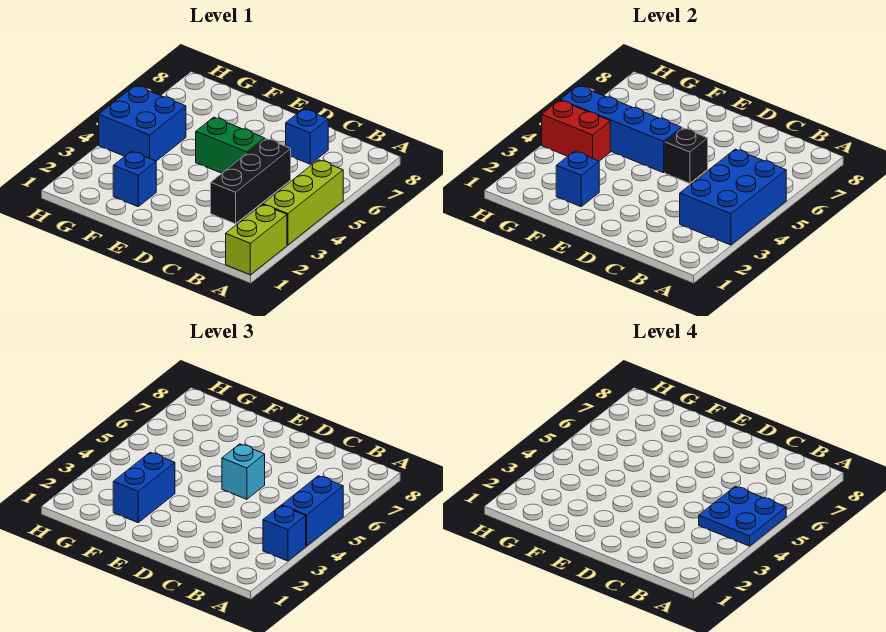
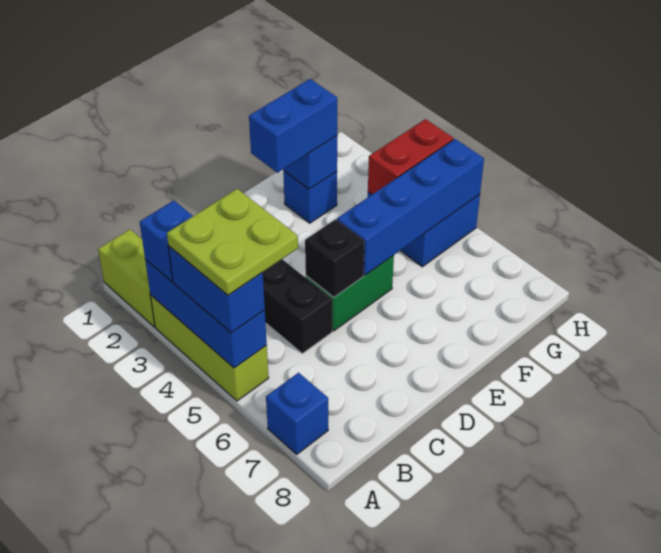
blue brick A3:B5 level 2 -> blue brick A3:A5 level 2
blue plate A4:B5 level 4 -> lime plate A4:B5 level 4
blue brick C7 level 1 -> blue brick A7 level 1
cyan brick D5 level 3 -> none
blue brick F2:F3 level 3 -> blue brick E2:F2 level 3

